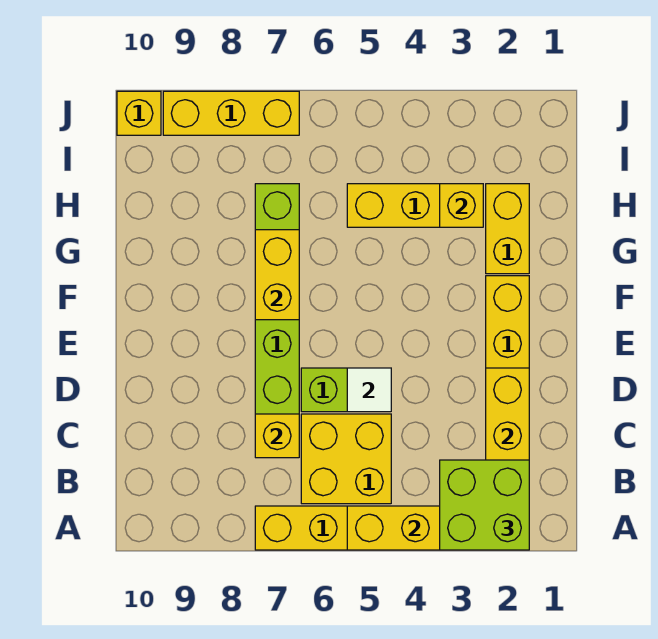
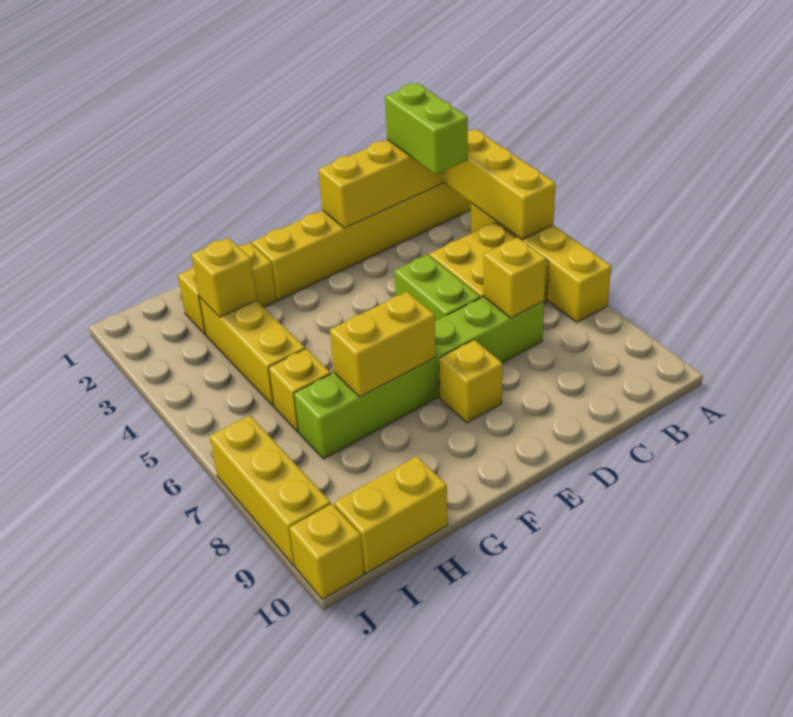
lime brick A2:B3 level 3 -> lime brick B2:B3 level 3
white tile D5 level 2 -> none
none -> yellow brick E8 level 1
none -> yellow brick H6 level 1
none -> yellow brick H10:I10 level 1

